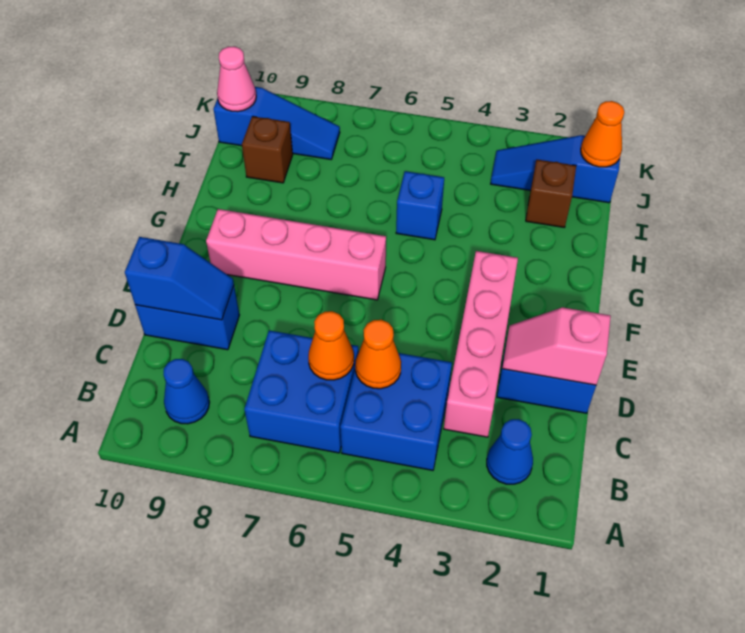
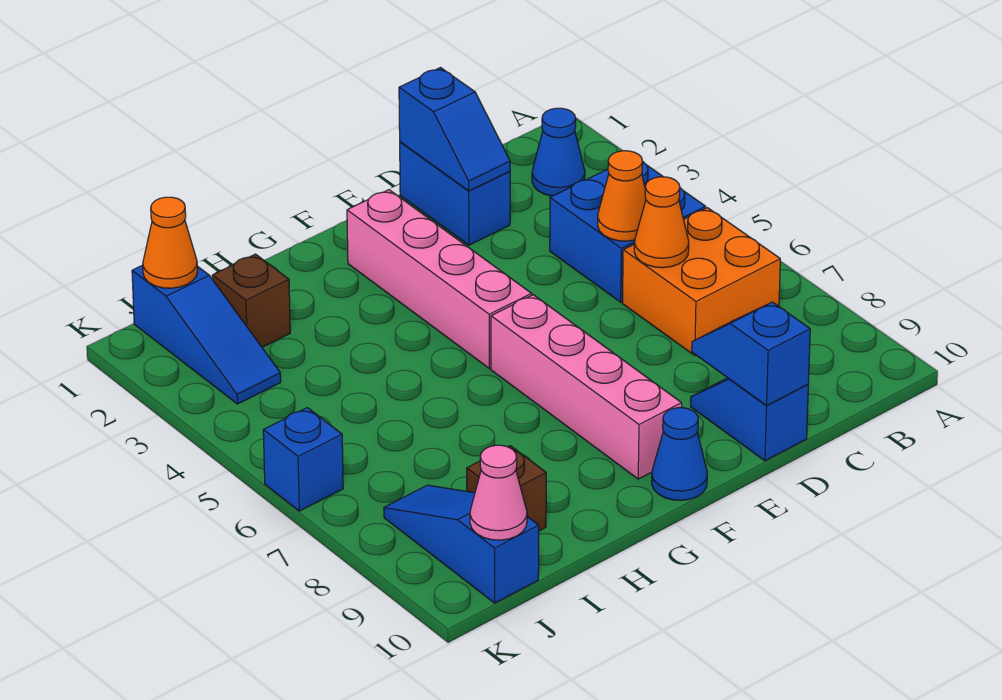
blue brick B6:C7 level 1 -> orange brick B6:C7 level 1
blue cone B9 level 1 -> blue cone F10 level 1
pink brick C3:F3 level 1 -> pink brick F2:F5 level 1
pink slope D1:D2 level 2 top 1 -> blue slope D1:D2 level 2 top 1
blue brick D9:D10 level 1 -> blue slope D9:D10 level 1 top 10
blue brick H5 level 1 -> blue brick K6 level 1

